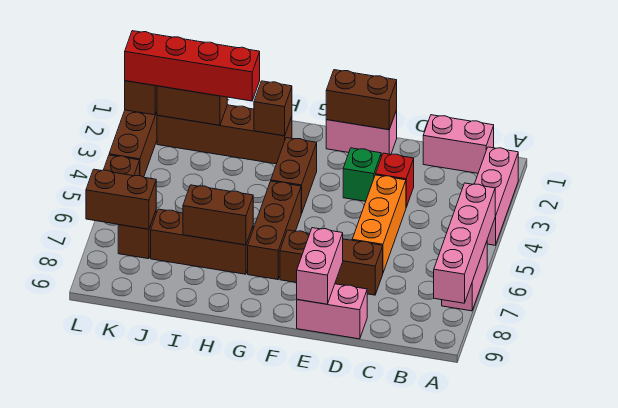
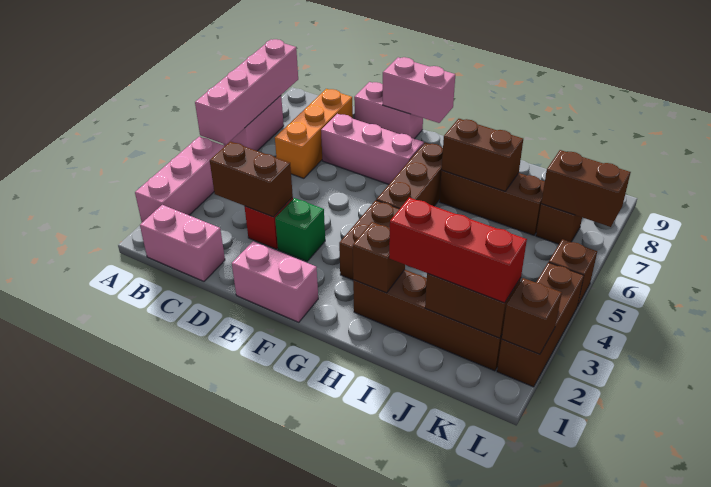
orange brick D4:D6 level 1 -> orange brick C6:C8 level 1
brown brick D7:F7 level 1 -> pink brick D7:F7 level 1
brown brick E1:F1 level 2 -> brown brick C3:D3 level 2
pink brick E8:E9 level 2 -> pink brick E9:F9 level 2
red brick I2:L2 level 3 -> red brick I2:K2 level 3

